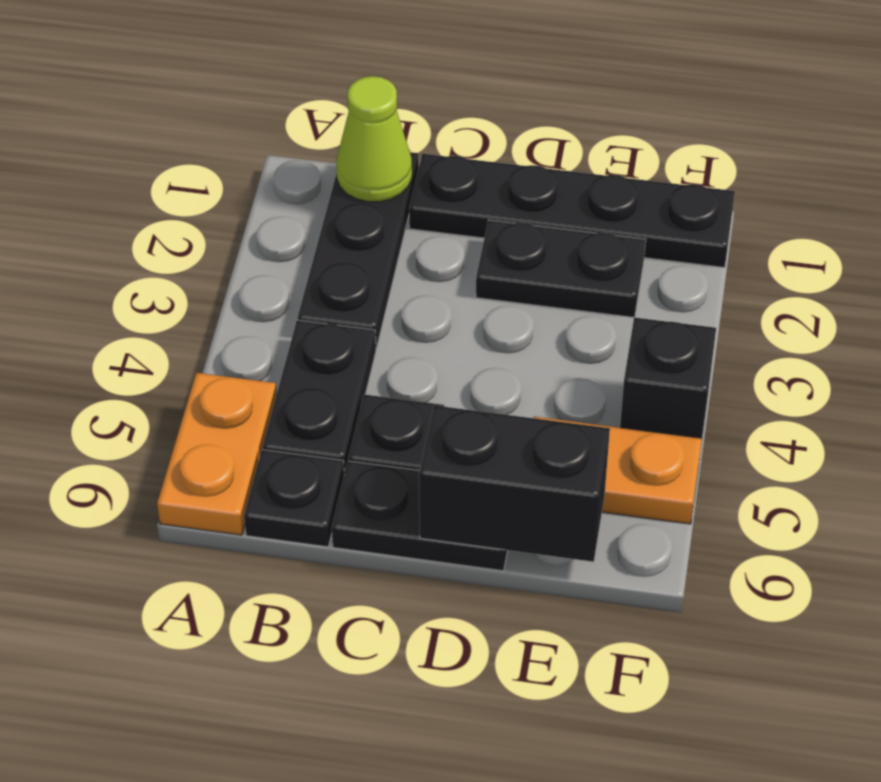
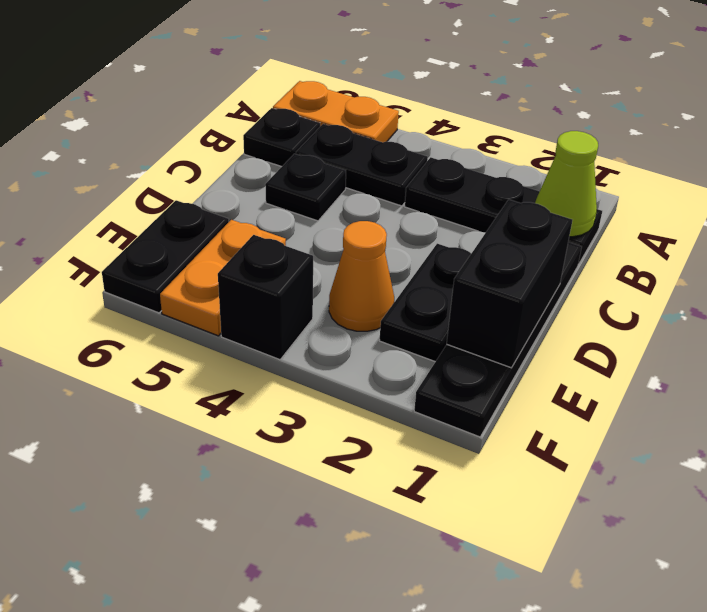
black plate C6:D6 level 1 -> black plate E6:F6 level 1
black brick D6:E6 level 2 -> black brick D1:E1 level 2
none -> orange cone E3 level 1

